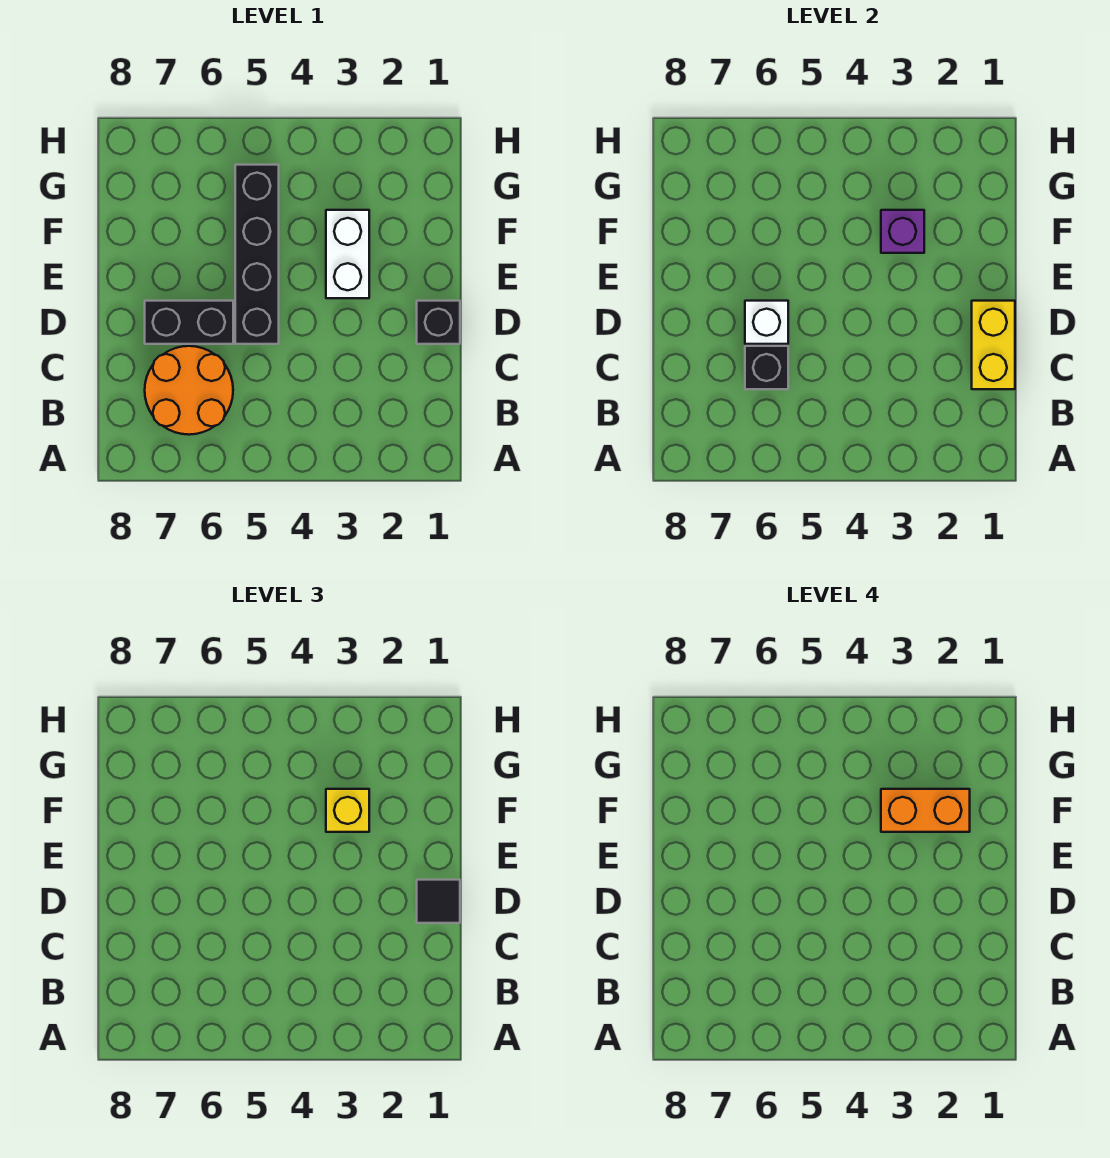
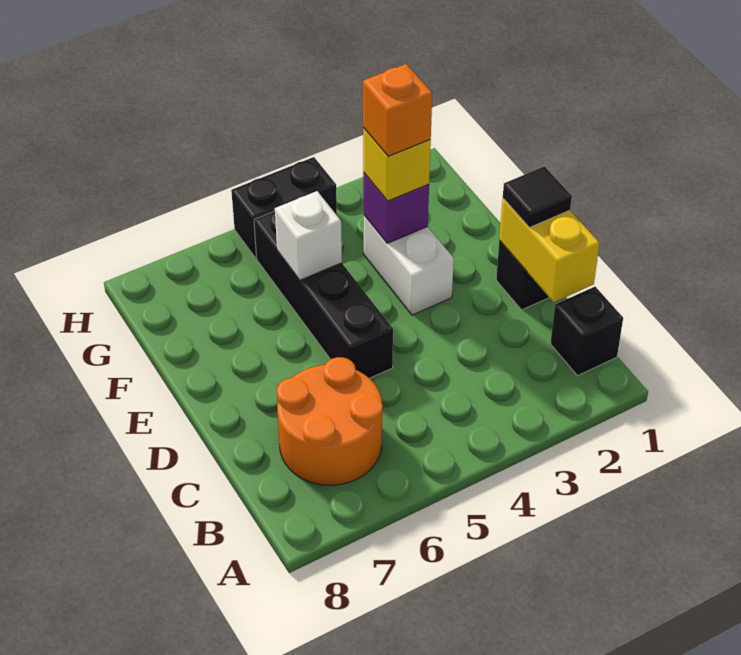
black brick C6 level 2 -> black brick B1 level 1
black brick D6:D7 level 1 -> black brick H4:H5 level 1
white brick D6 level 2 -> white brick F5 level 2
orange brick F2:F3 level 4 -> orange brick F3 level 4

